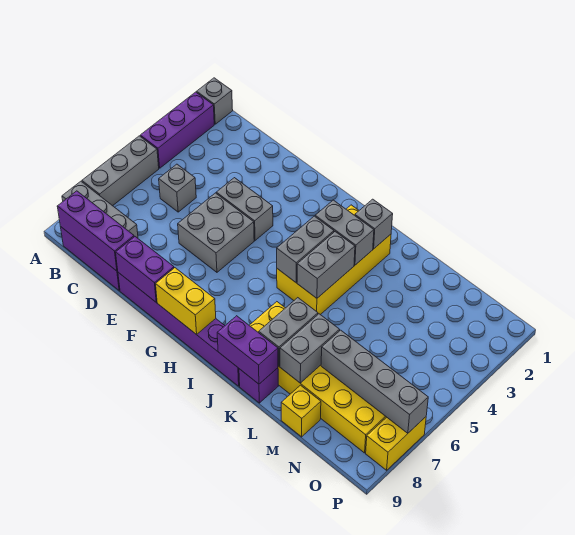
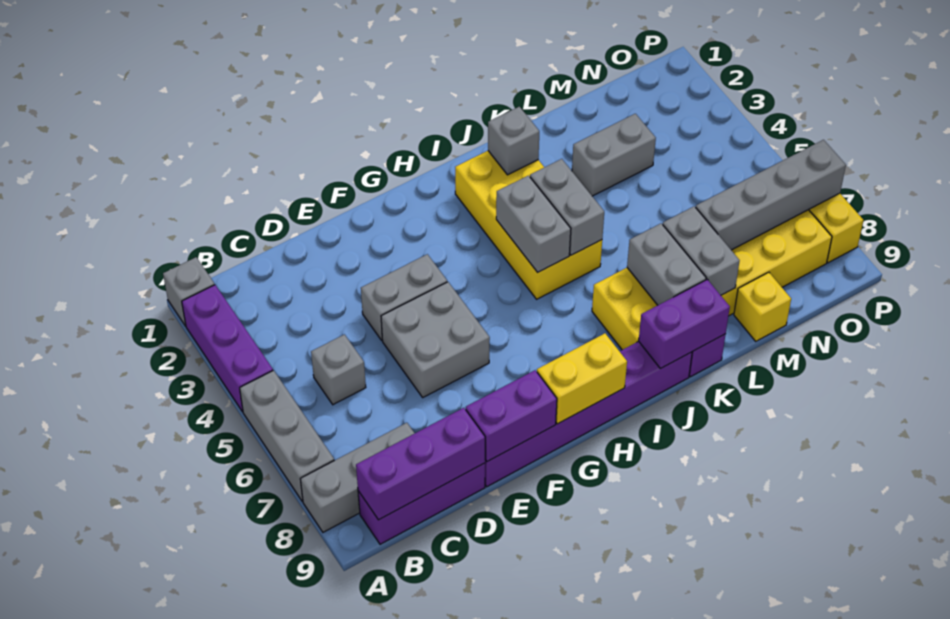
grey brick I3:J3 level 2 -> grey brick L3:M3 level 1

